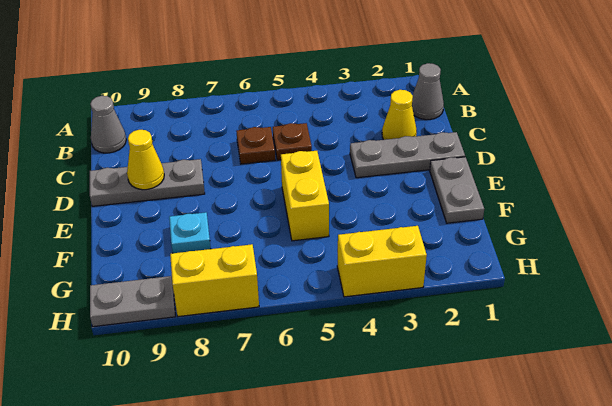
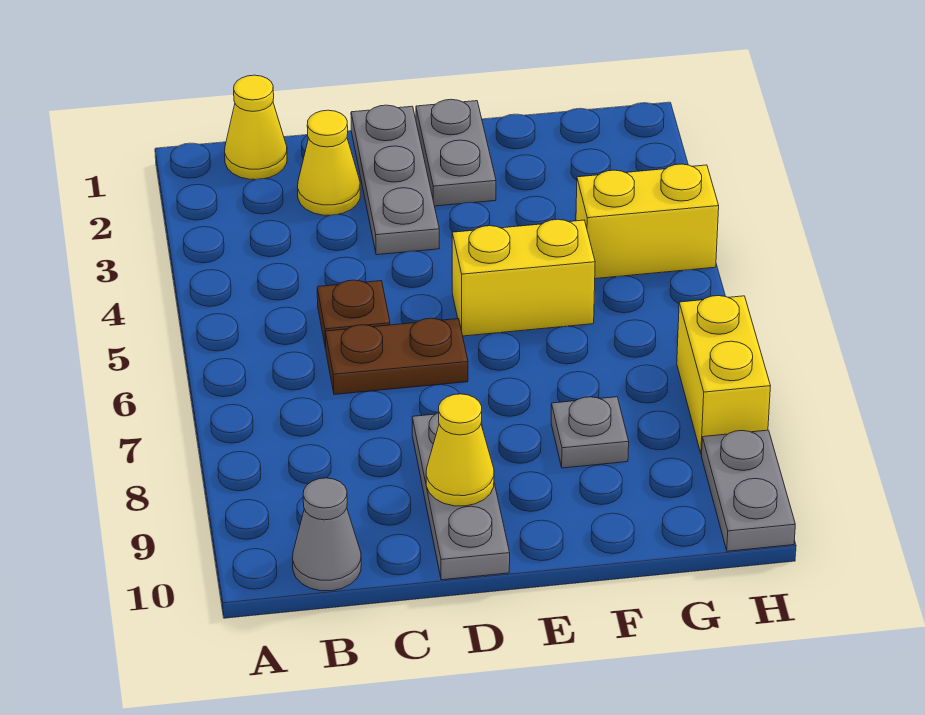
grey cone B1 level 1 -> yellow cone B1 level 1
brown plate C6 level 1 -> brown plate C6:D6 level 1
grey plate E1:F1 level 1 -> grey plate E1:E2 level 1
cyan plate F8 level 1 -> grey plate F8 level 1
yellow brick H3:H4 level 1 -> yellow brick G4:H4 level 1

